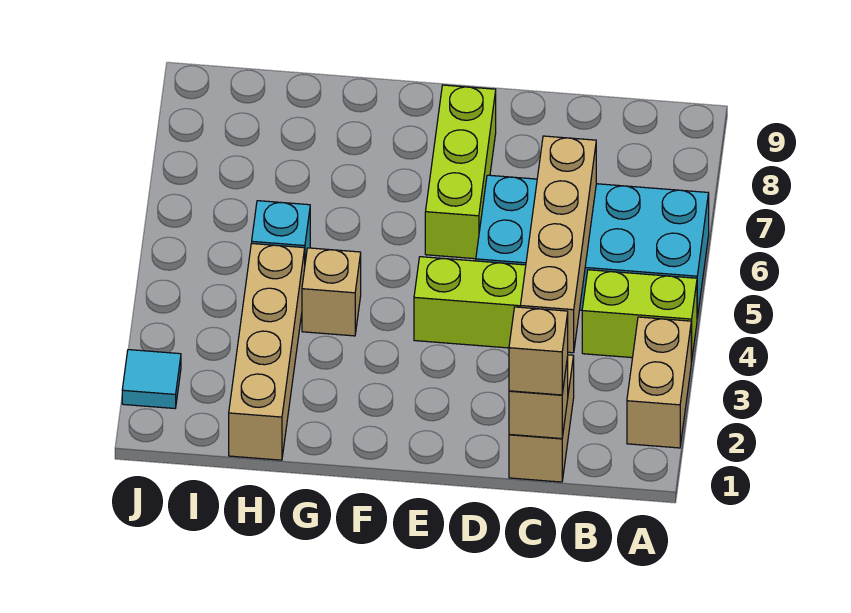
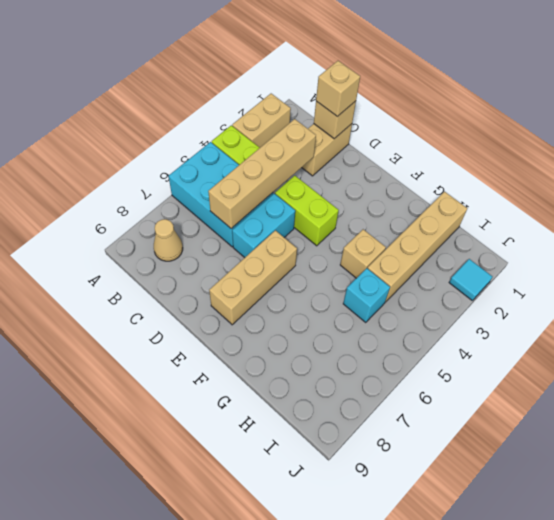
none -> tan cone B8 level 1
lime brick E6:E8 level 1 -> tan brick E6:E8 level 1

